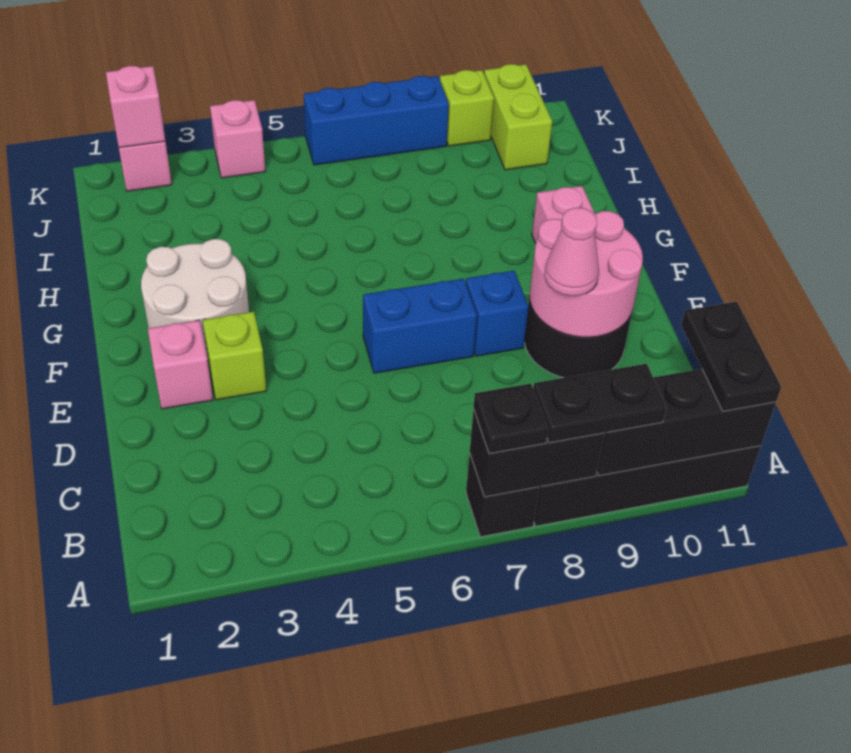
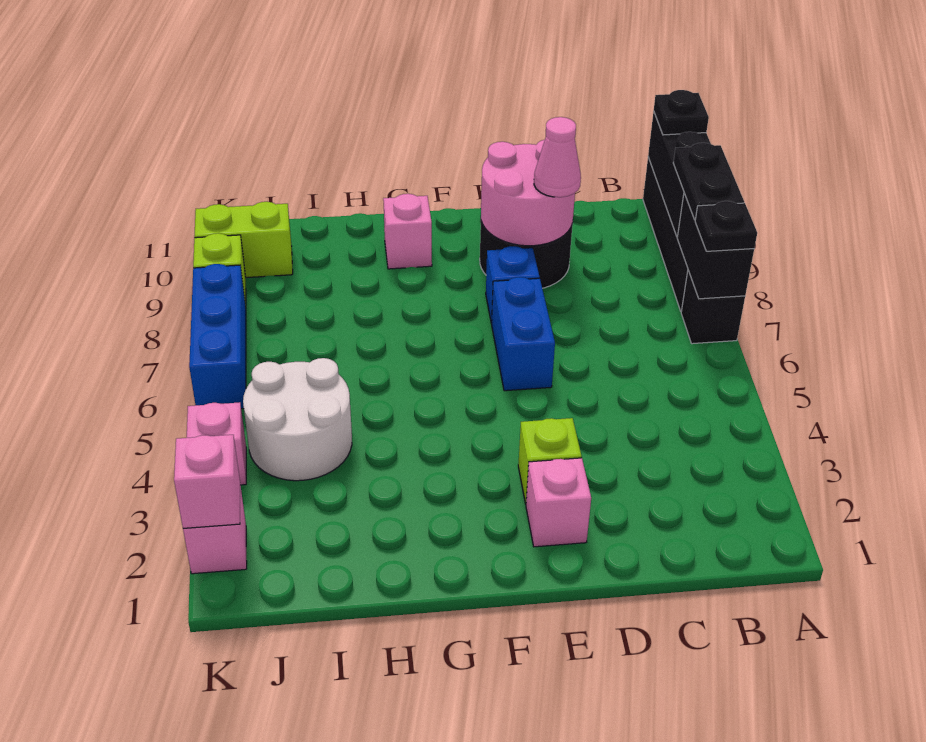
black plate A11:B11 level 3 -> black plate A11 level 3
white round brick F2:G3 level 1 -> white round brick I4:J5 level 1

